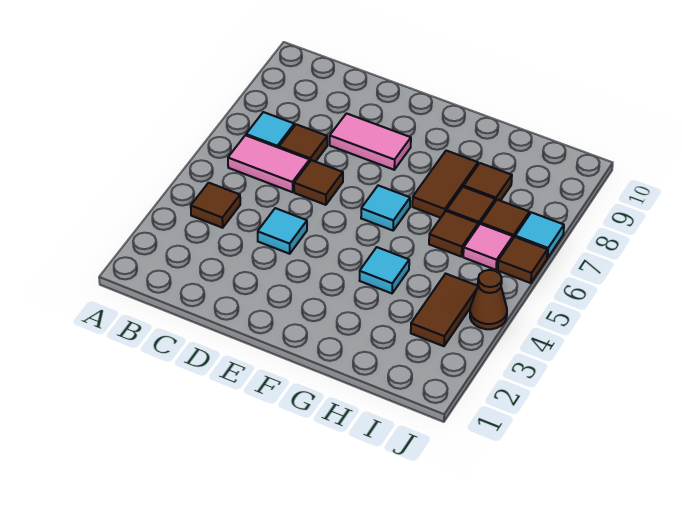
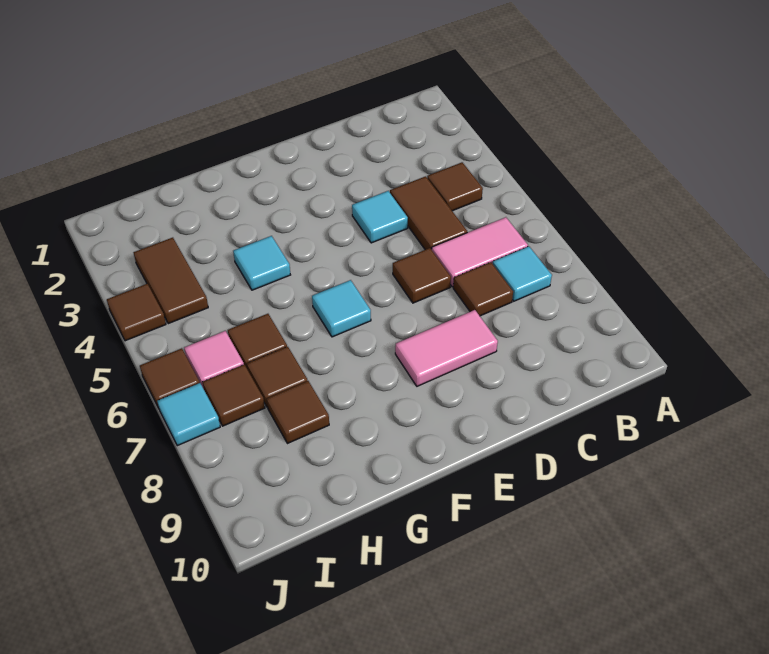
brown tile G7:G8 level 1 -> brown tile C4:C5 level 1
brown cone J4 level 1 -> brown tile J4 level 1

